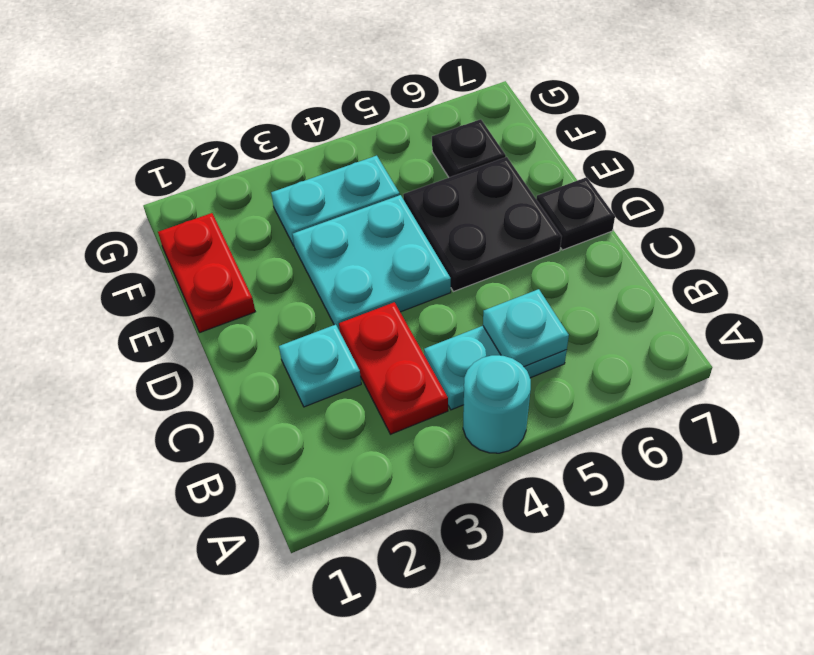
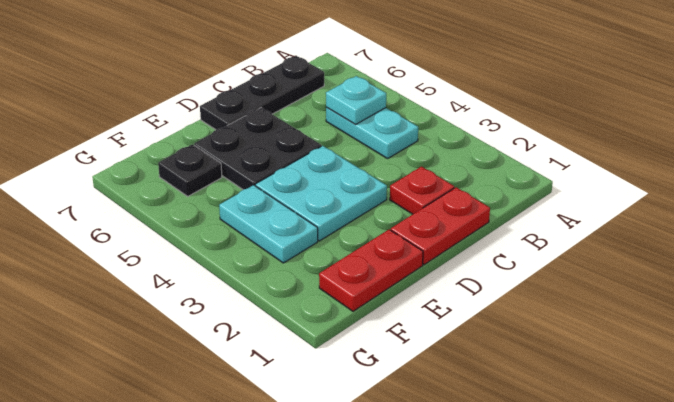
cyan round brick A4 level 1 -> none
red plate B3:C3 level 1 -> red plate C1:D1 level 1
cyan plate C2 level 1 -> red plate C2 level 1
black plate D7 level 1 -> black plate B7:D7 level 1

